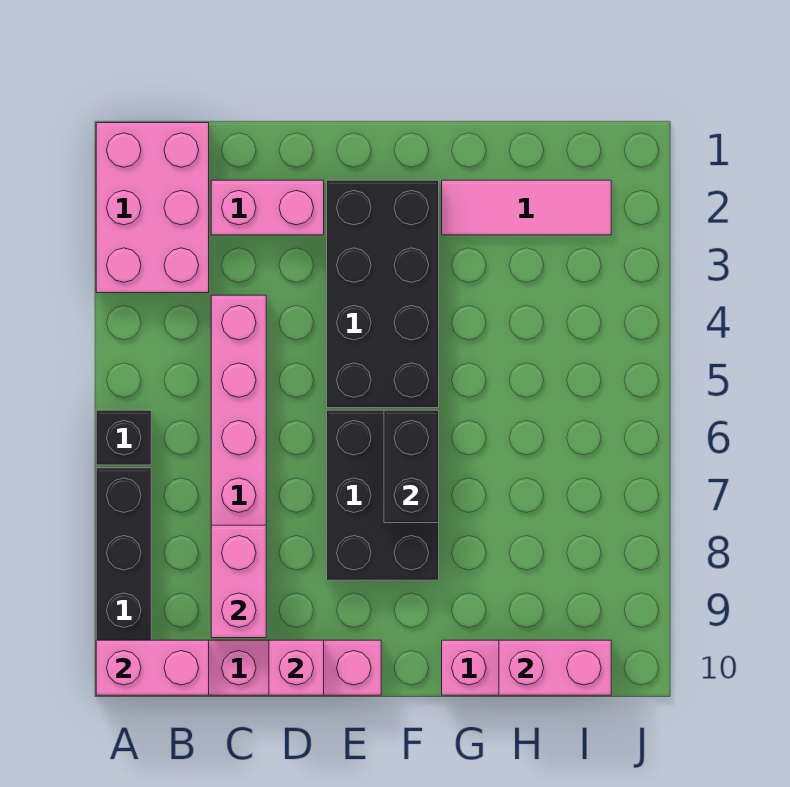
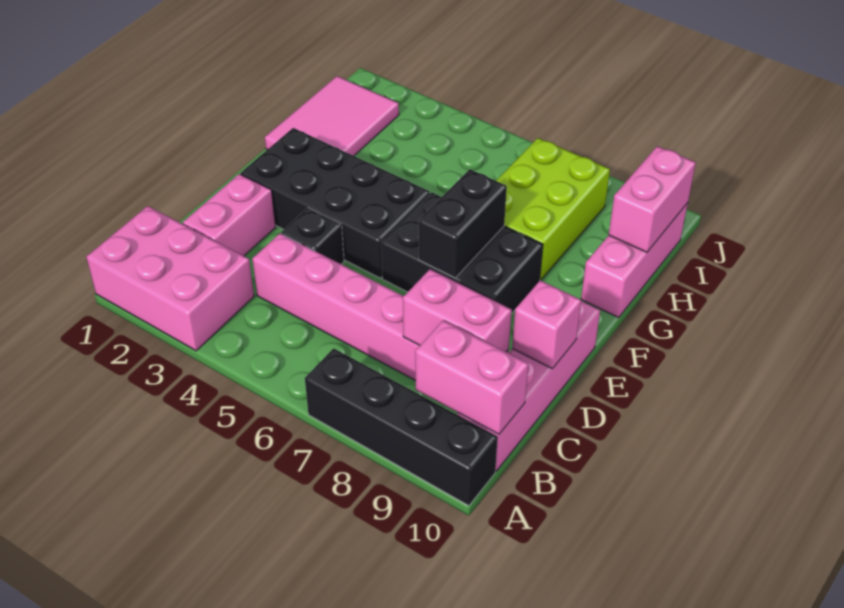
black brick A6 level 1 -> black brick D4 level 1
pink brick A10:B10 level 2 -> pink brick B9:B10 level 2
black brick F6:F7 level 2 -> black brick E7:F7 level 2
pink tile G2:I2 level 1 -> pink tile G1:I2 level 1
none -> lime brick G7:I8 level 1

